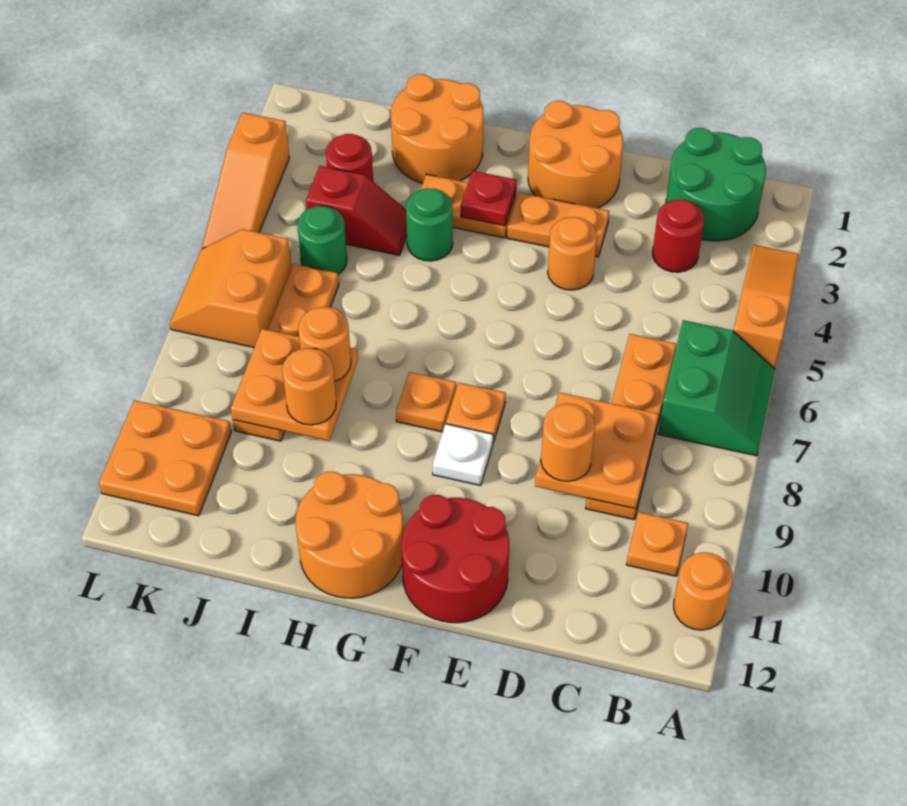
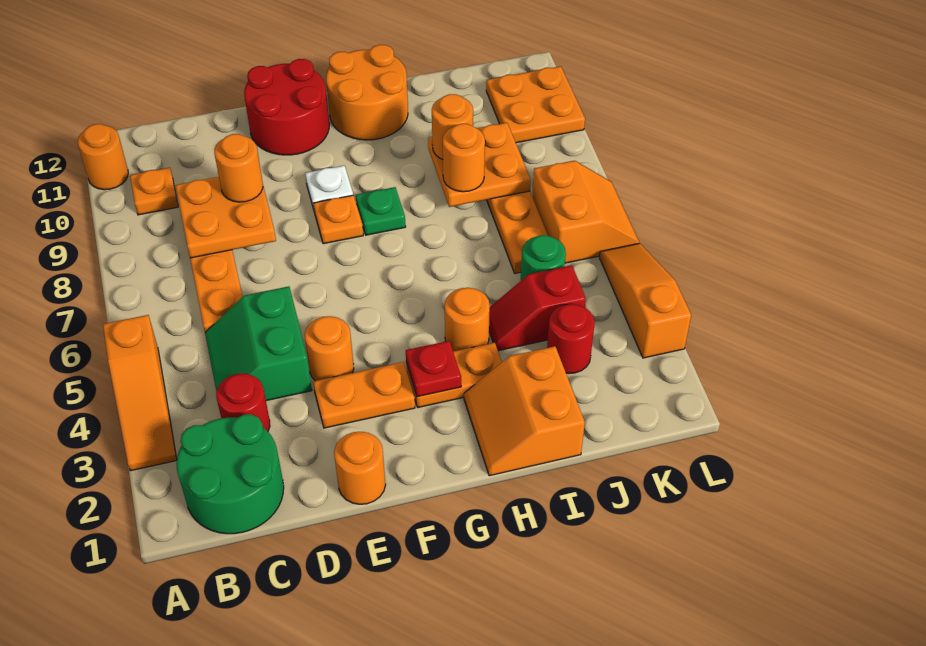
green slope A6:B7 level 1 top B -> green slope C4:D5 level 1 top D
orange round brick E1:F2 level 1 -> orange round brick E1 level 1
orange plate G8 level 1 -> green plate G8 level 1
orange round brick H1:I2 level 1 -> orange slope H1:I2 level 1 top I
green round brick H4 level 1 -> orange round brick H4 level 1

